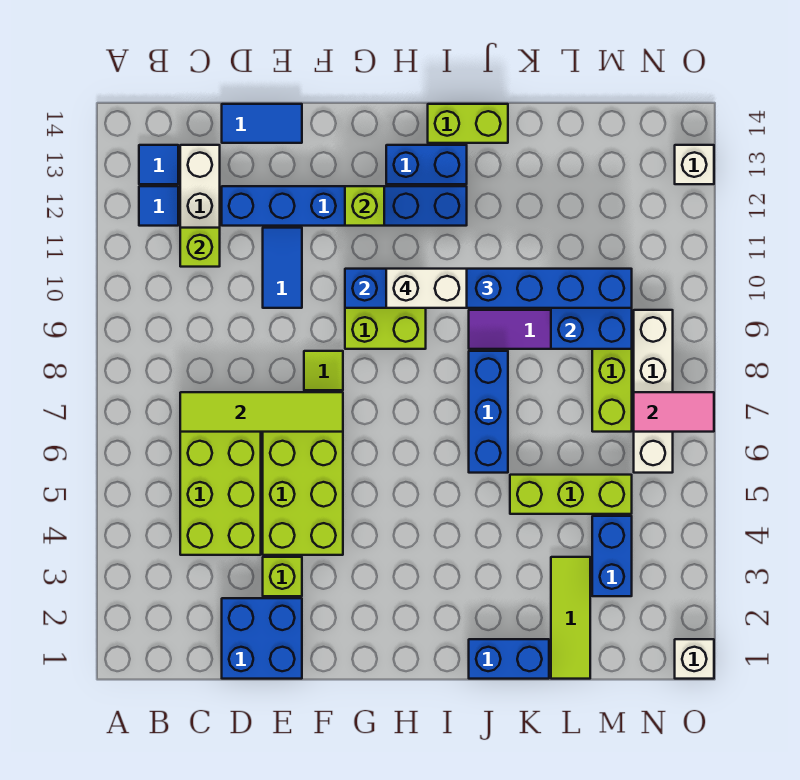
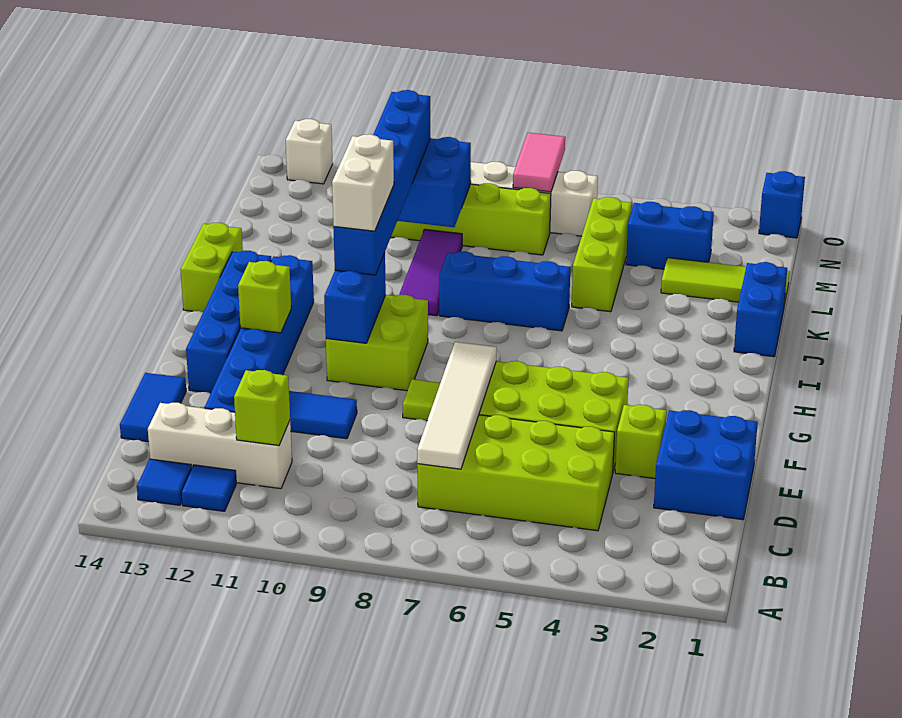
lime tile C7:F7 level 2 -> white tile C7:F7 level 2
blue brick H13:I13 level 1 -> blue brick F13:I13 level 1
white brick O1 level 1 -> blue brick O1 level 1

